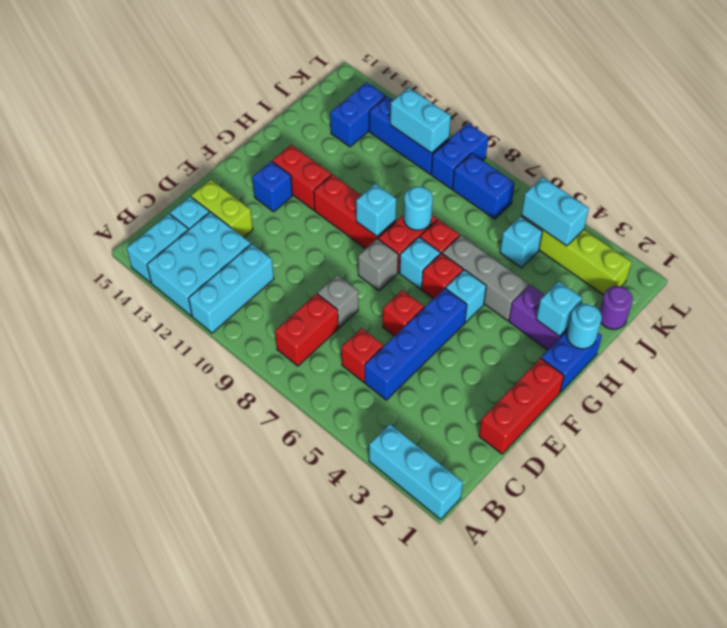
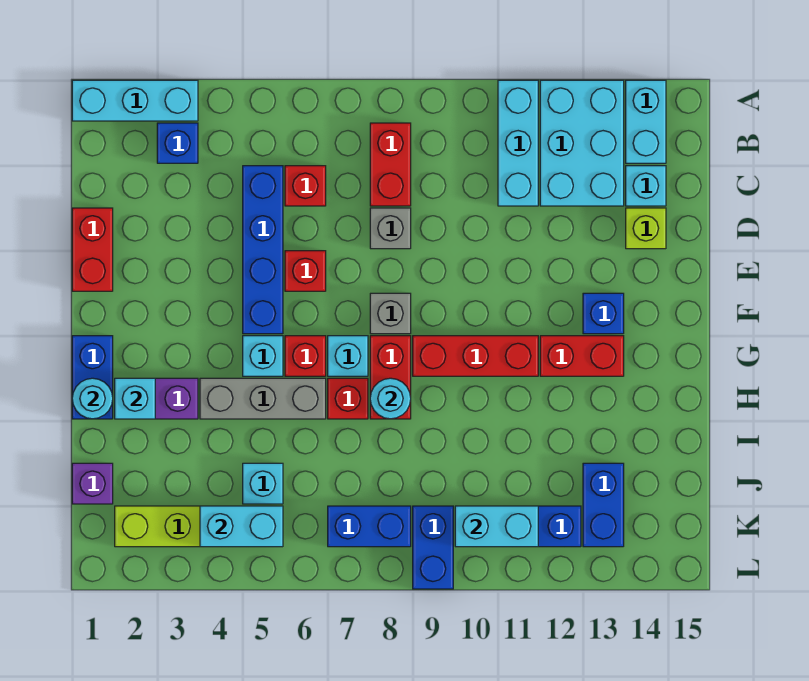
none -> blue brick B3 level 1
red brick D1:F1 level 1 -> red brick D1:E1 level 1
lime brick D13:D14 level 1 -> lime brick D14 level 1
cyan brick G9 level 2 -> none
purple round brick J1 level 1 -> purple brick J1 level 1

